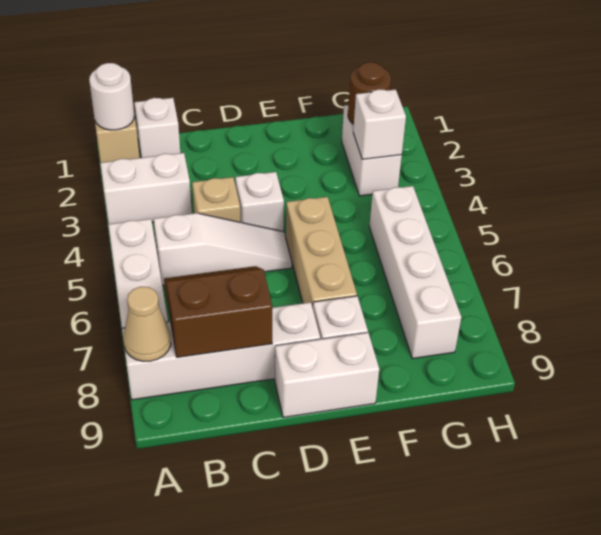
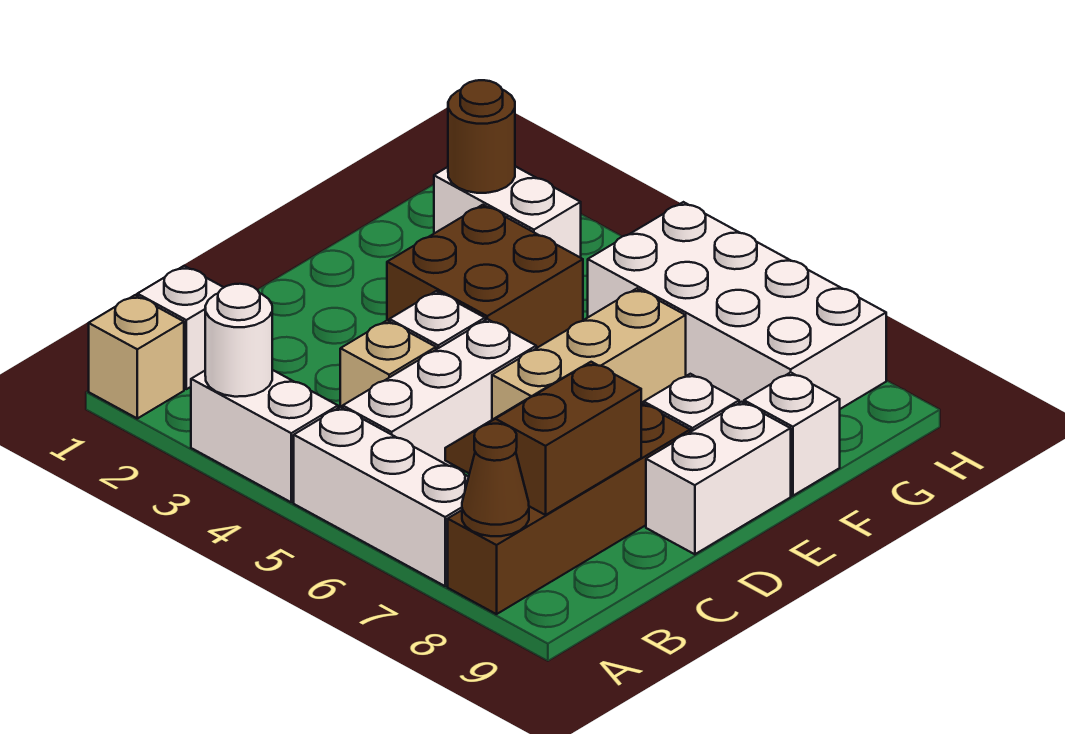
white round brick A1 level 2 -> white round brick A3 level 2
white brick A3:B3 level 1 -> white brick A3:A4 level 1
white brick A8:D8 level 1 -> brown brick A8:D8 level 1
tan cone A8 level 2 -> brown cone A8 level 2
white slope B5:D5 level 1 top B -> white brick B5:D5 level 1
none -> brown brick E3:F4 level 1
tan brick E5:E7 level 1 -> tan brick D6:F6 level 1
white brick G3 level 2 -> white brick F9 level 1
white brick G5:G8 level 1 -> white brick G5:H8 level 1

